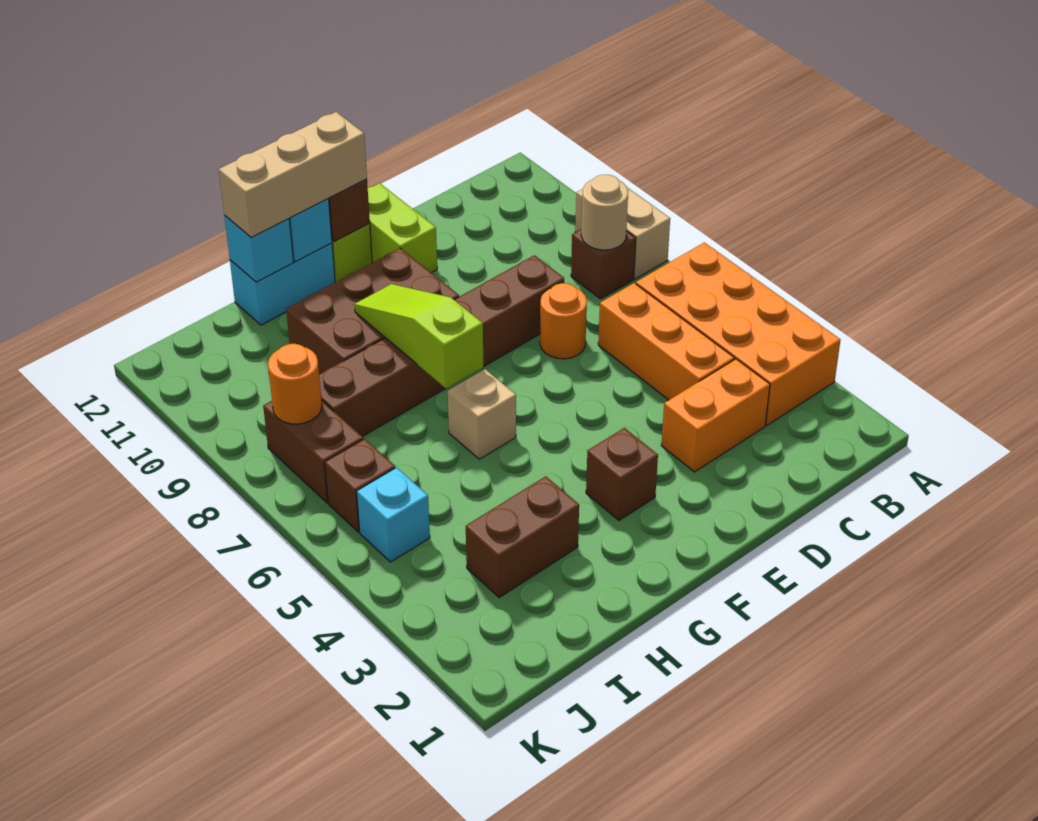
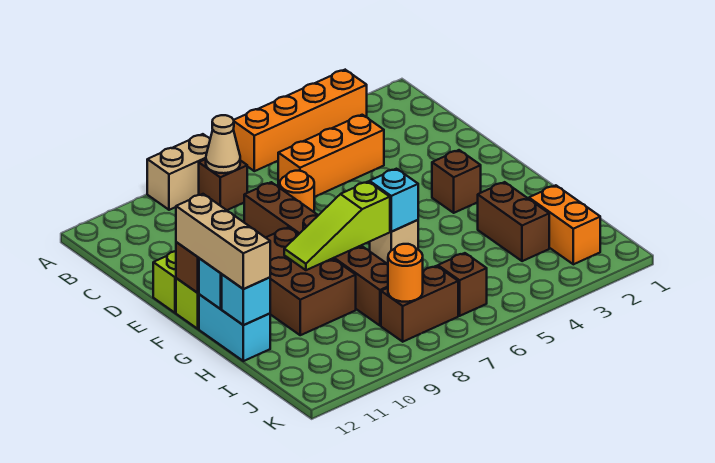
orange brick A3:B6 level 1 -> orange brick A3:A6 level 1
tan round brick B8 level 2 -> tan cone B8 level 2
orange brick C3:D3 level 1 -> orange brick I2:J2 level 1
cyan brick J5 level 1 -> cyan brick G6 level 2

